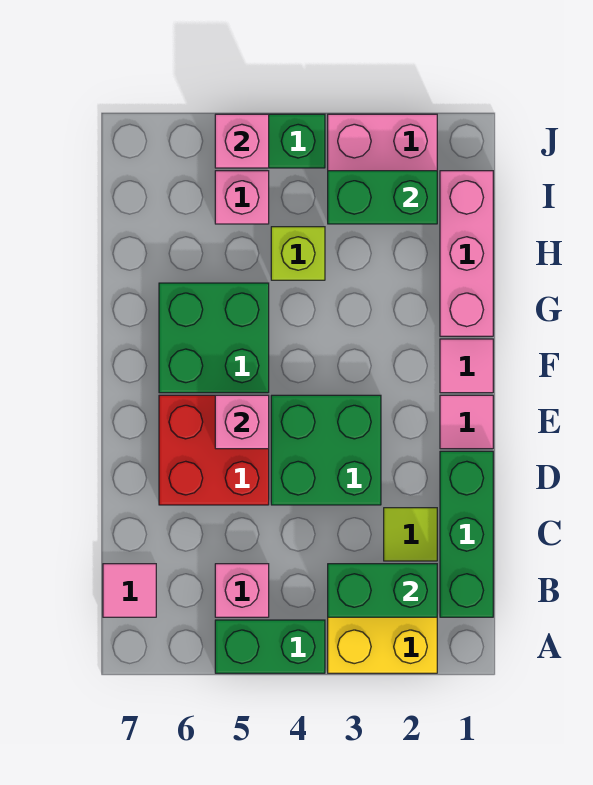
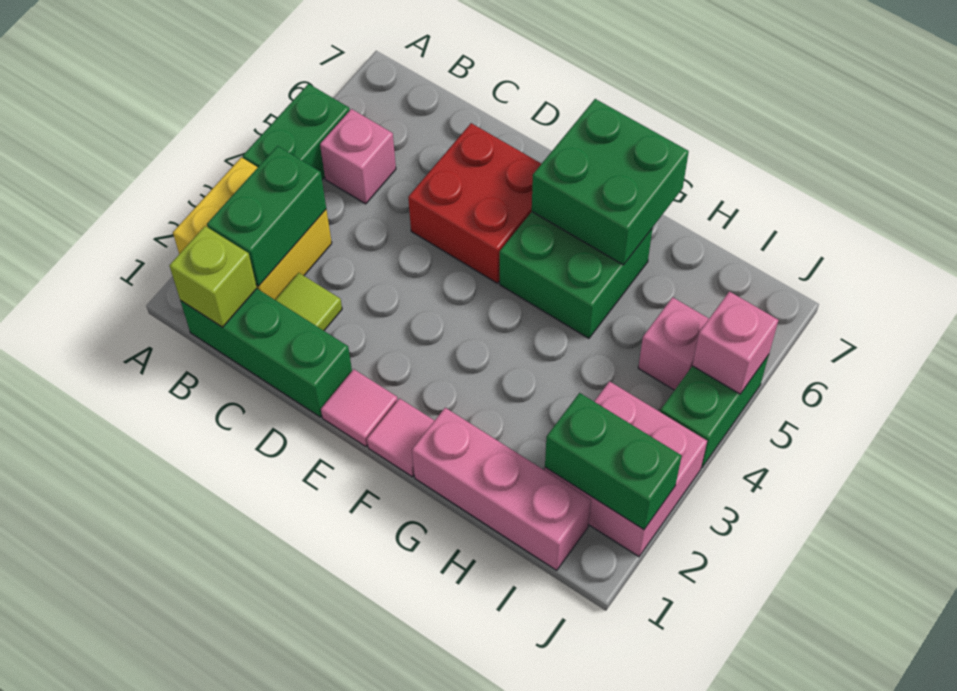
pink tile B7 level 1 -> none
green brick D3:E4 level 1 -> green brick F6:G7 level 2
pink brick E5 level 2 -> none
lime brick H4 level 1 -> lime brick B1 level 2
green brick I2:I3 level 2 -> green brick I2:J2 level 2

